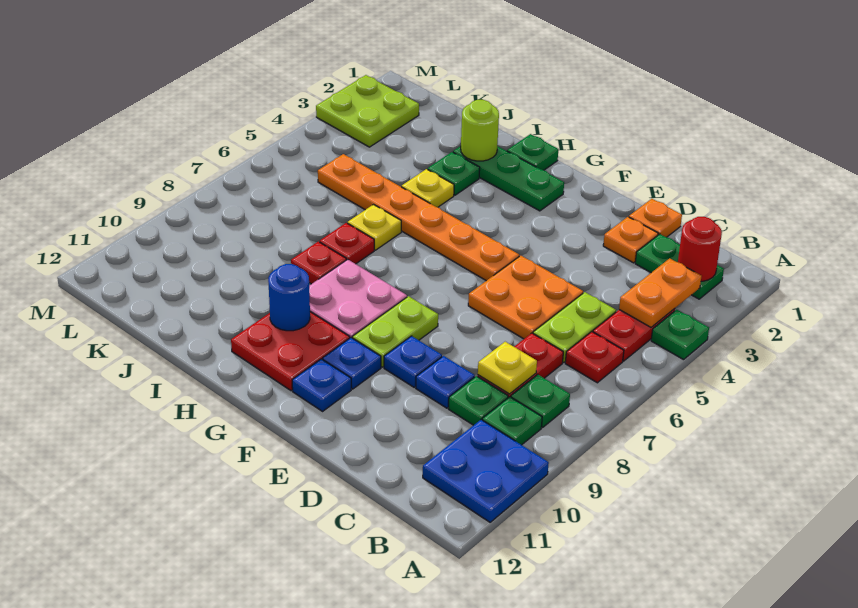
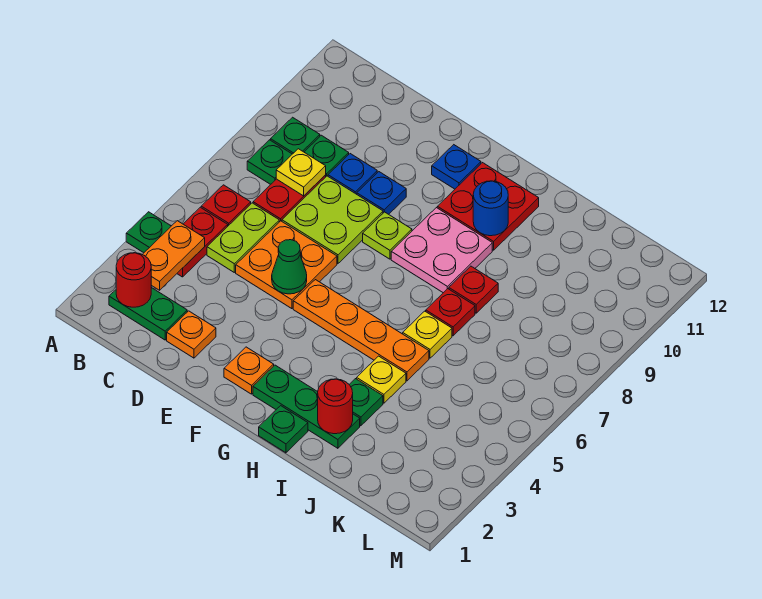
blue plate A10:B11 level 1 -> none
orange plate D1 level 1 -> orange plate F2 level 1
none -> green cone E5 level 2
orange plate F5:K5 level 1 -> orange plate F5:I5 level 1
lime plate F8:F9 level 1 -> lime plate F8 level 1
blue plate F10 level 1 -> none
lime round brick I2 level 2 -> red round brick I2 level 2
lime plate L2:M3 level 1 -> lime plate D7:E8 level 1

